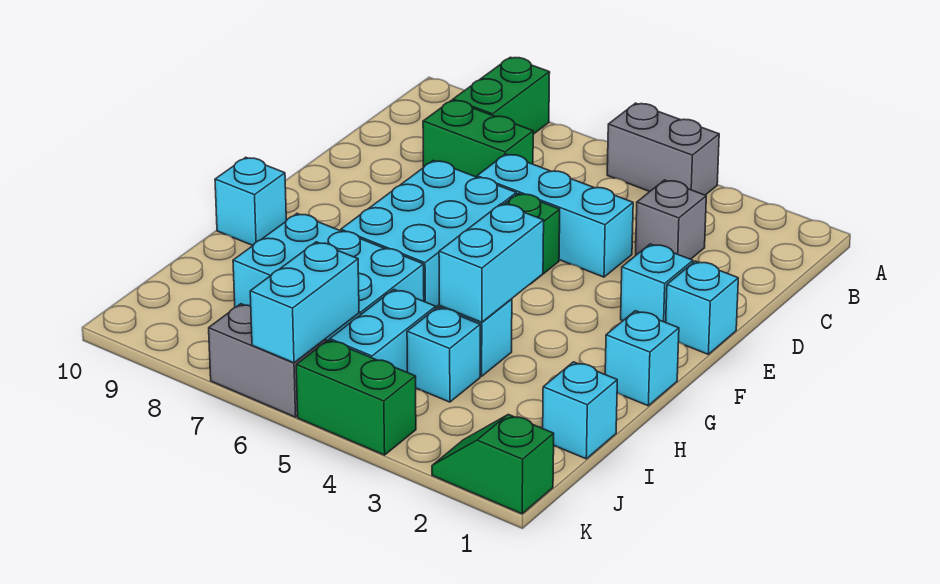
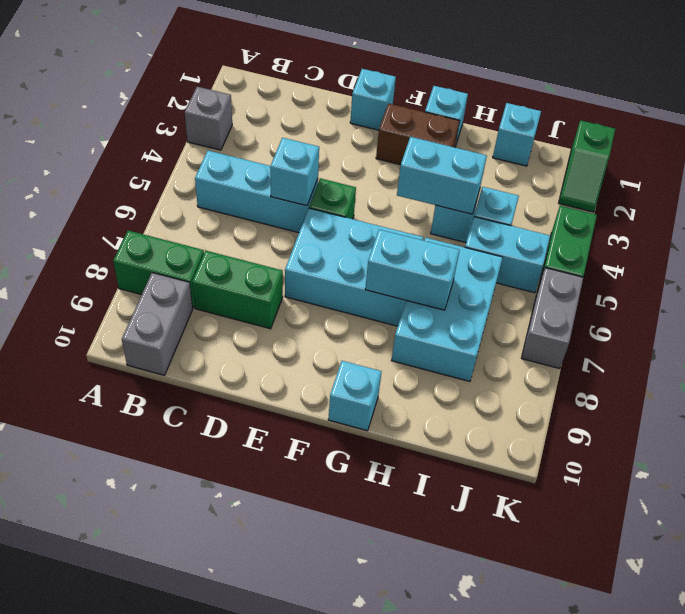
grey brick A4:A5 level 1 -> grey brick B9:B10 level 1
grey brick C3 level 1 -> grey brick A3 level 1
green brick C7:C8 level 1 -> green brick C8:D8 level 1
cyan brick D4:D6 level 1 -> cyan brick B5:D5 level 1
cyan brick E2 level 1 -> cyan brick D5 level 2
none -> brown brick F2:G2 level 1
cyan brick J6:K6 level 2 -> cyan brick G7:H7 level 2

